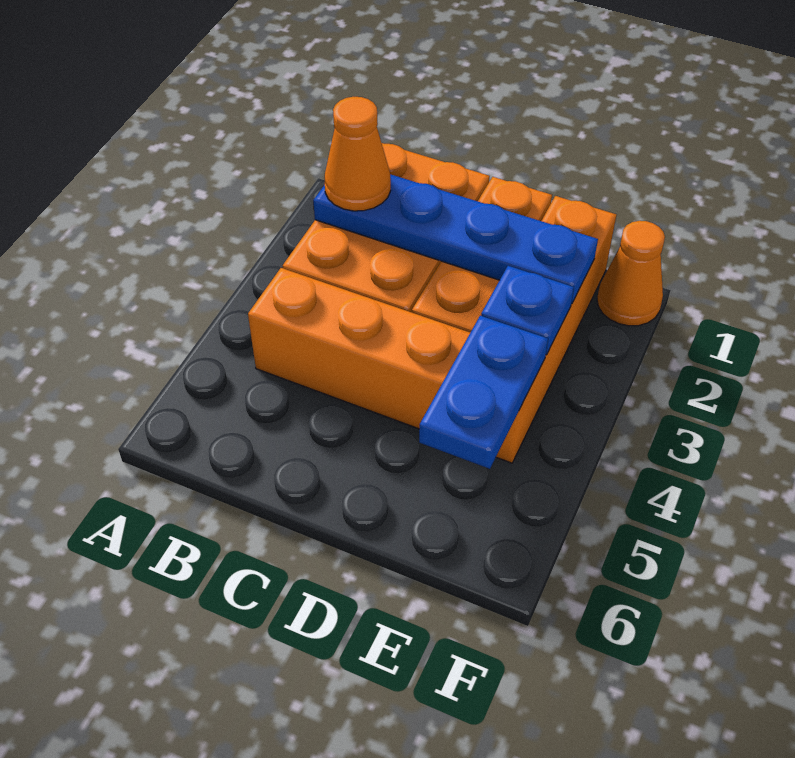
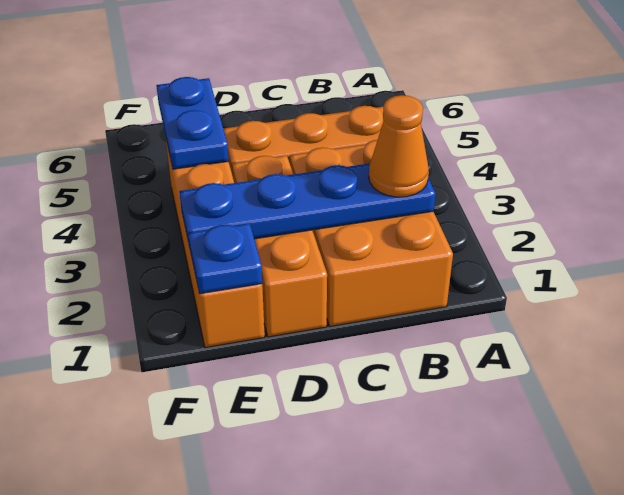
blue plate E3 level 2 -> blue plate E1 level 2
orange cone F1 level 1 -> none

